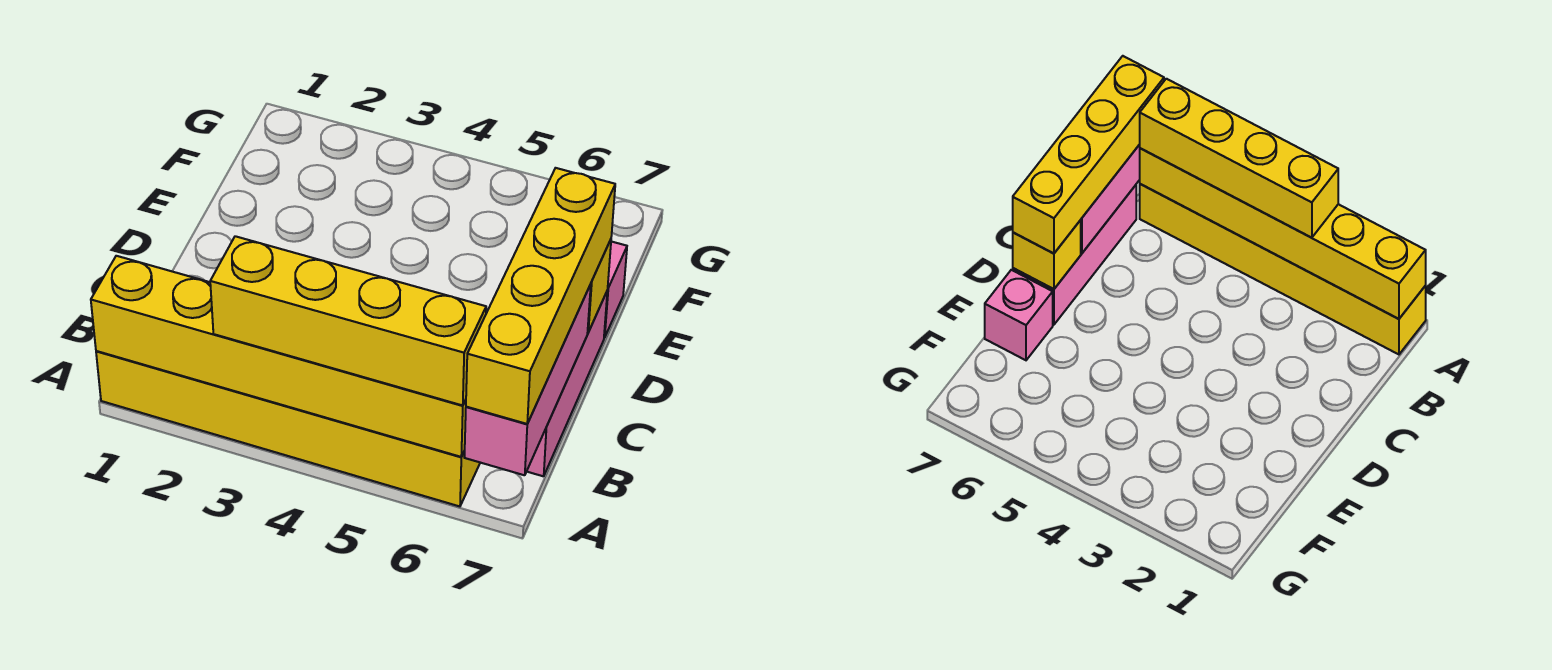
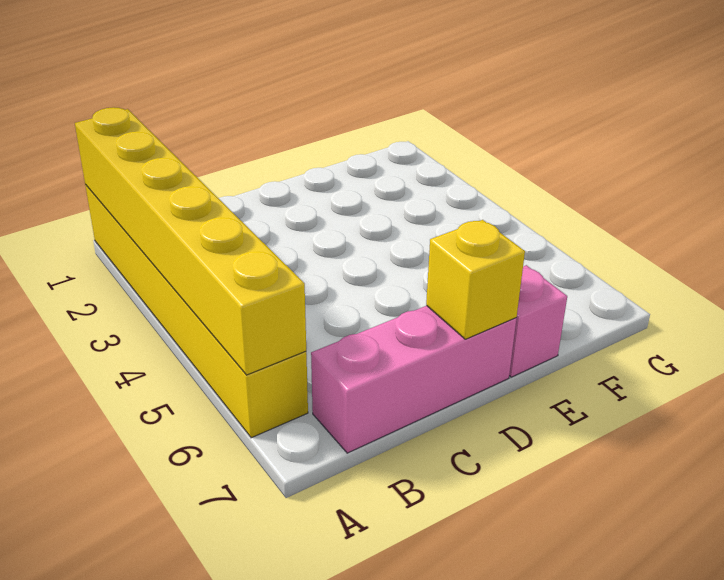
yellow brick A3:A6 level 3 -> none
pink brick A7:C7 level 2 -> none
yellow brick A7:D7 level 3 -> none

